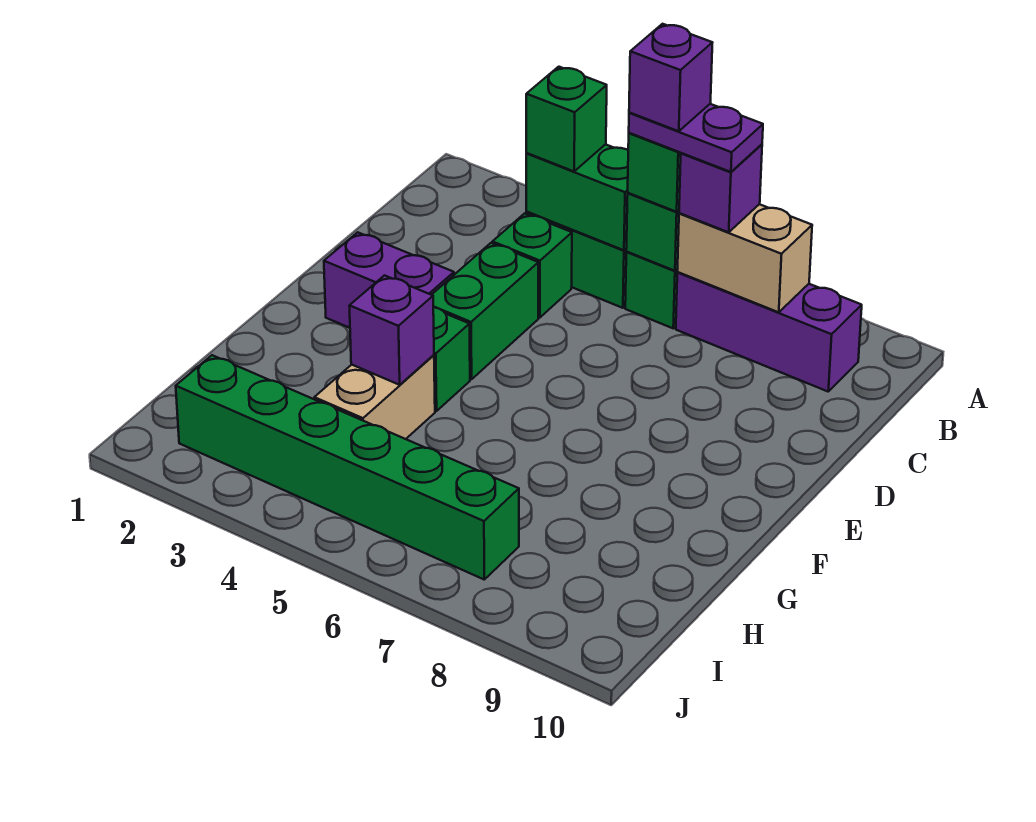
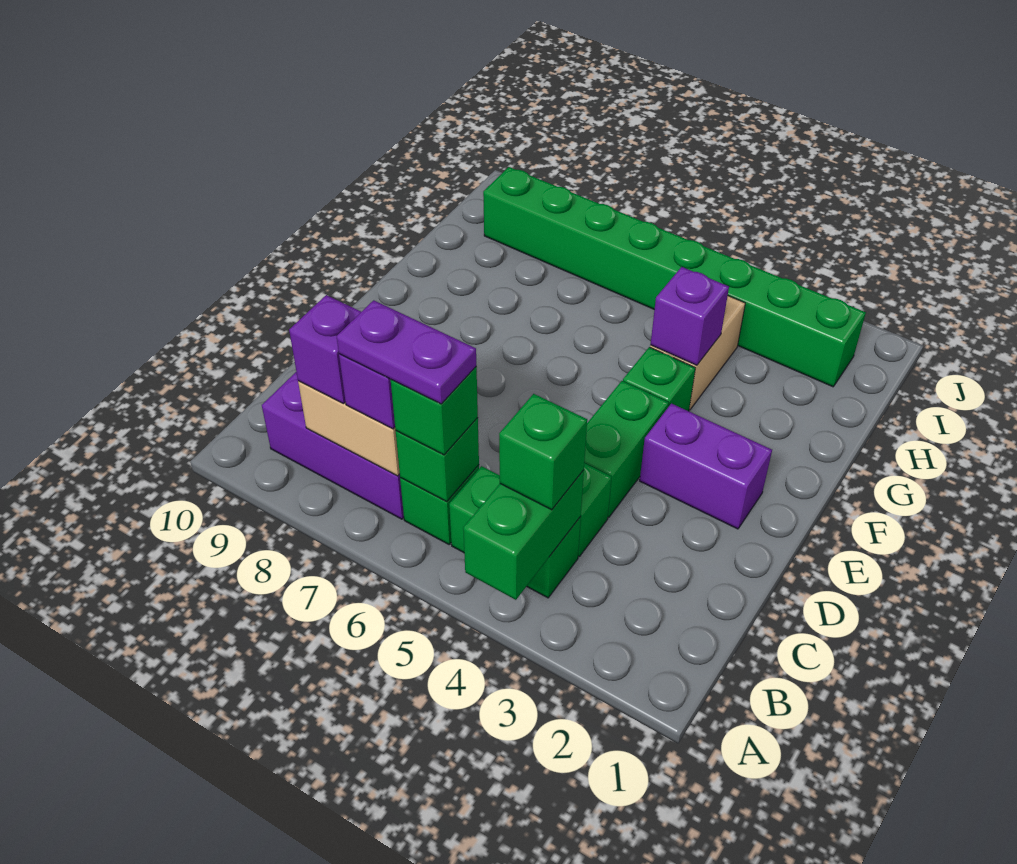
green brick B4:B5 level 2 -> green brick A4:B4 level 2
purple brick B6 level 5 -> purple brick B8 level 3
green brick I2:I7 level 1 -> green brick I2:I9 level 1

